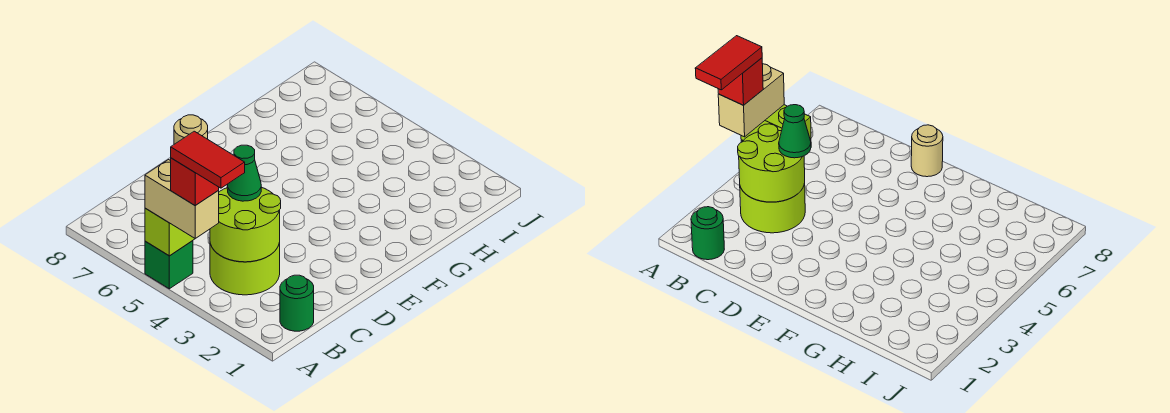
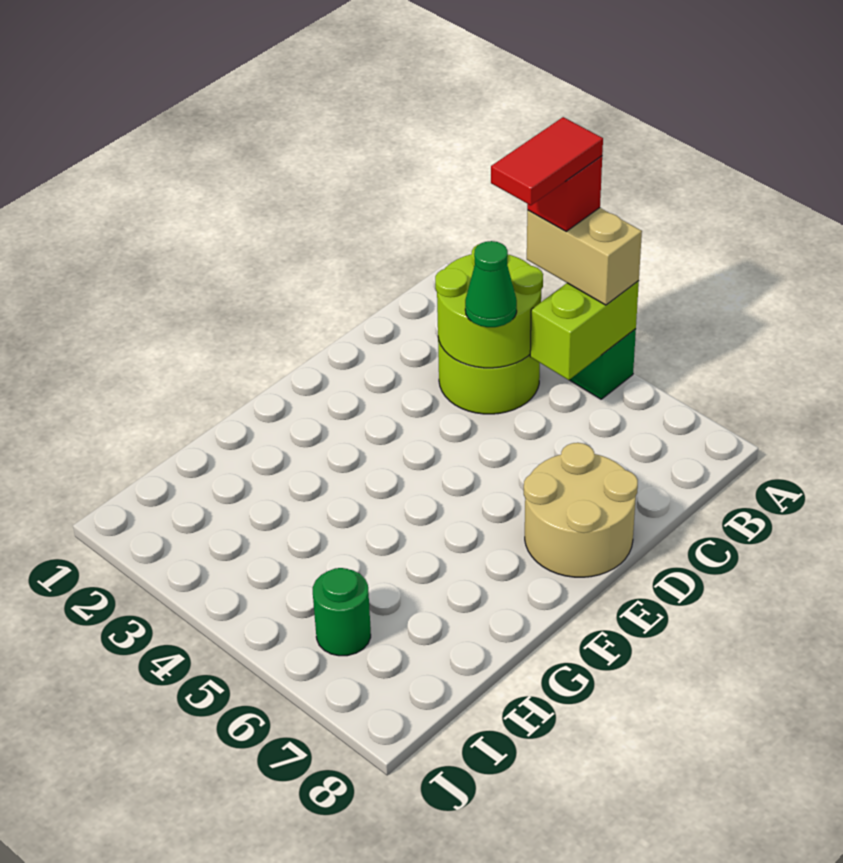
red tile A3:A4 level 5 -> red tile A4:B4 level 5
green round brick B1 level 1 -> green round brick I6 level 1
tan round brick E8 level 1 -> tan round brick D7:E8 level 1

